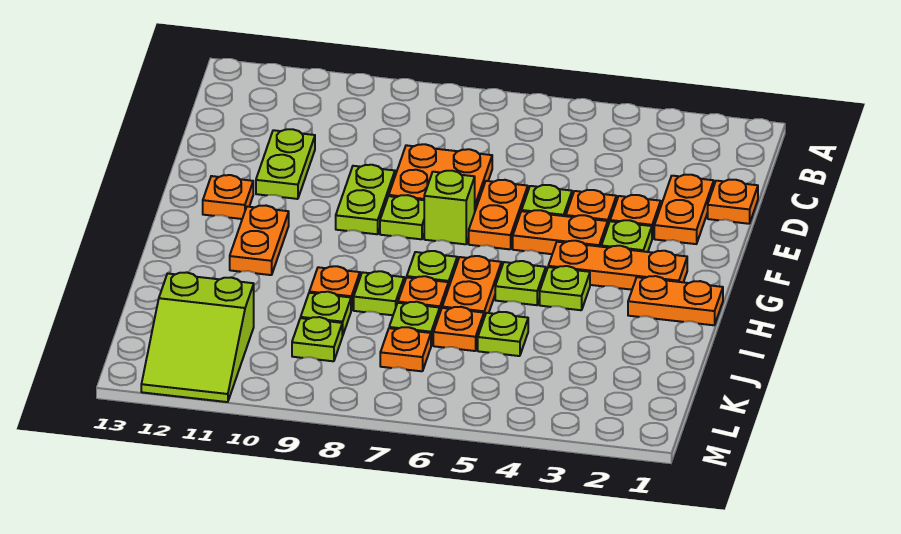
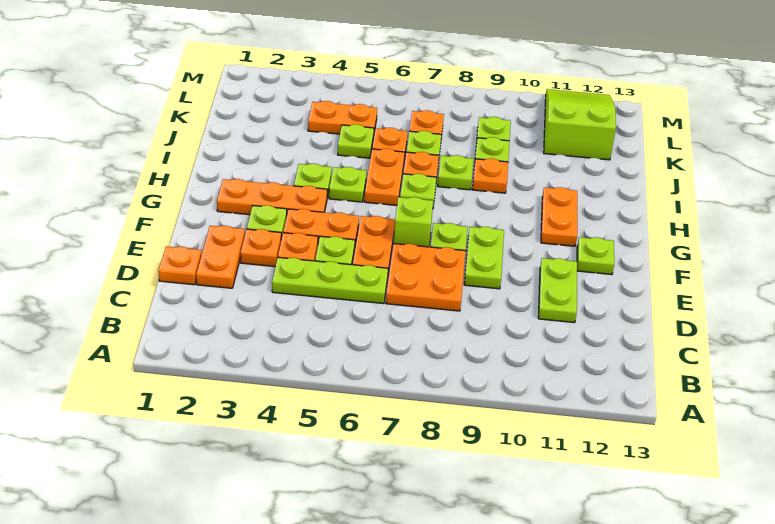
none -> lime plate D4:D6 level 1
orange plate F12 level 1 -> lime plate F12 level 1
orange plate H1:H2 level 1 -> orange plate K4:K5 level 1

